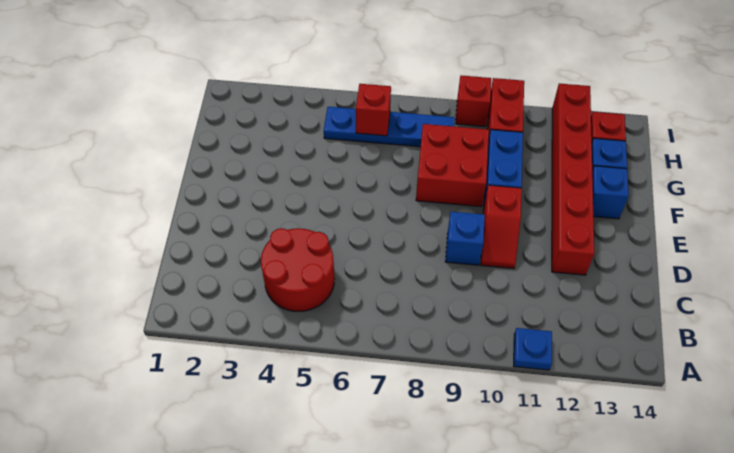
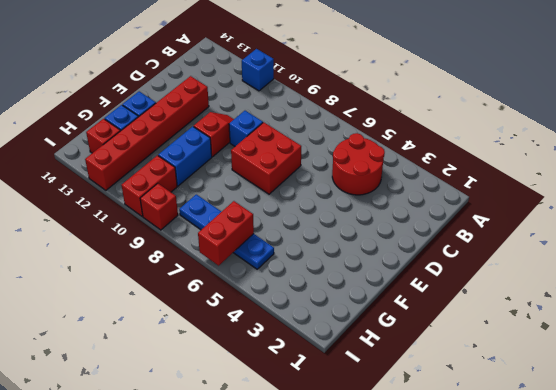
blue plate A11 level 1 -> blue brick A11 level 1
red brick F8:G9 level 1 -> red brick D7:E8 level 1
red brick H6 level 2 -> red brick H6:I6 level 2

